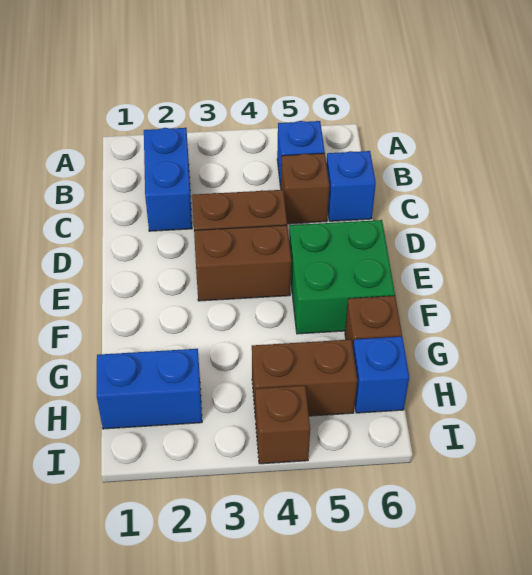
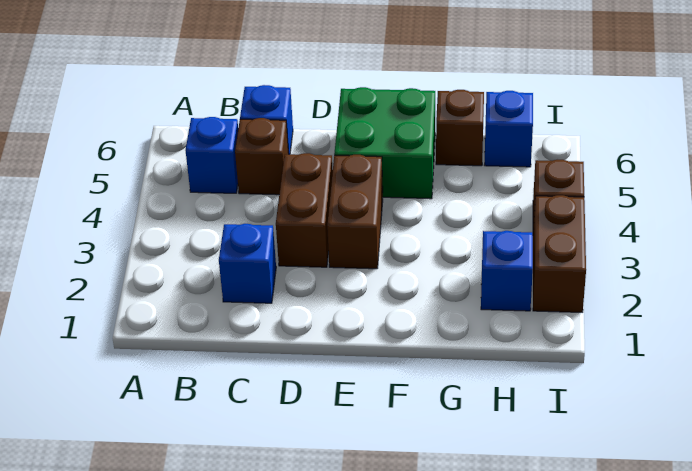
blue brick B2:C2 level 1 -> blue brick C2 level 1
blue brick H1:H2 level 1 -> blue brick H2 level 1
brown brick H4:H5 level 1 -> brown brick I2:I3 level 1

